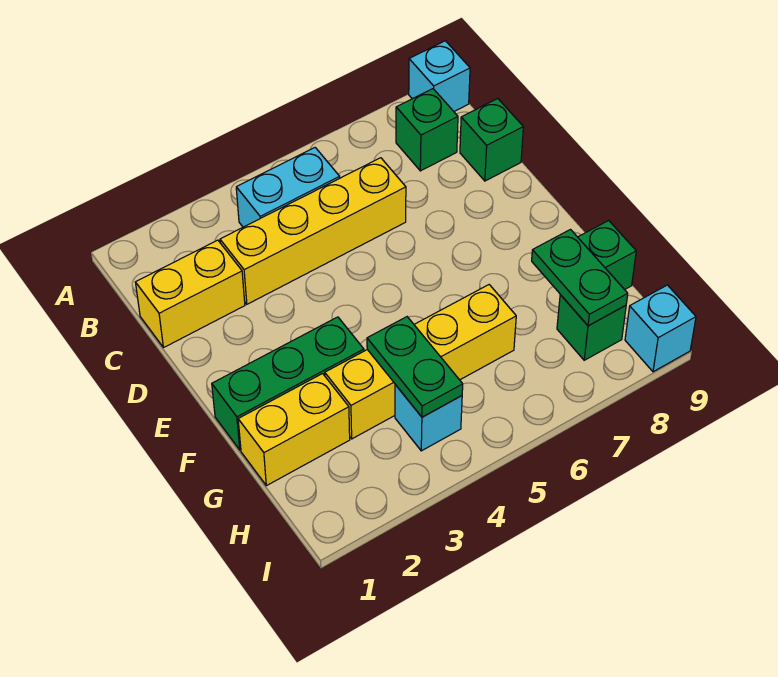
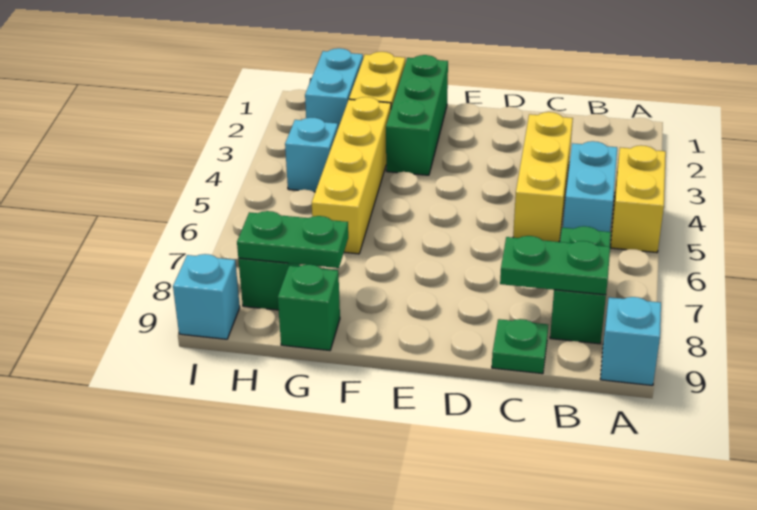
green brick B8 level 1 -> green brick B7:B8 level 1
yellow brick C1:C2 level 1 -> yellow brick A4:A5 level 1
yellow brick C3:C6 level 1 -> yellow brick C3:C5 level 1
green brick C9 level 1 -> green plate C9 level 1
green plate G4:H4 level 2 -> green plate B8:C8 level 2
none -> cyan brick H1:H2 level 1

